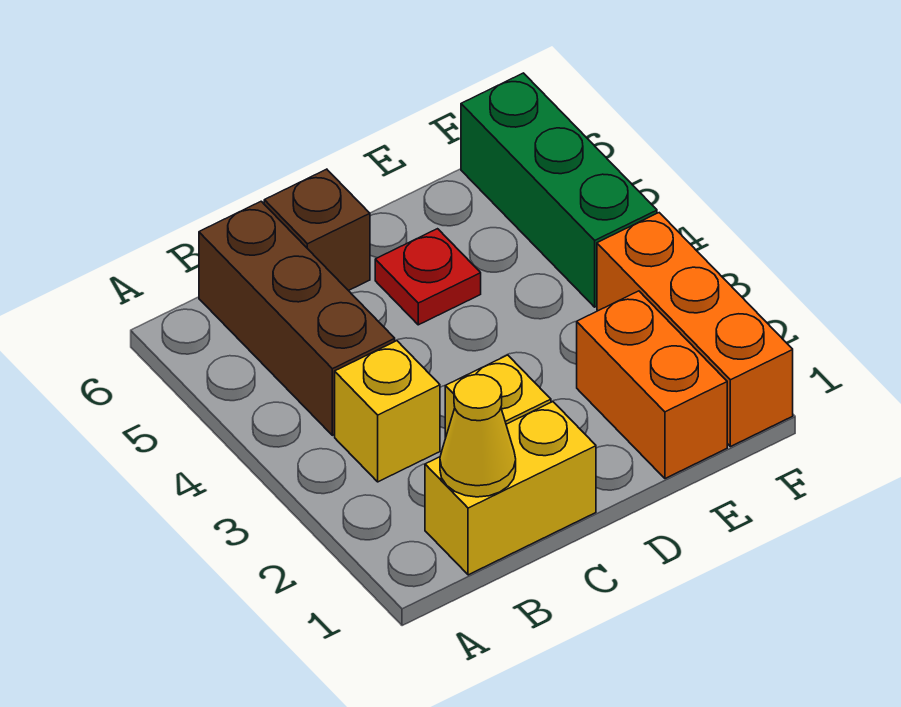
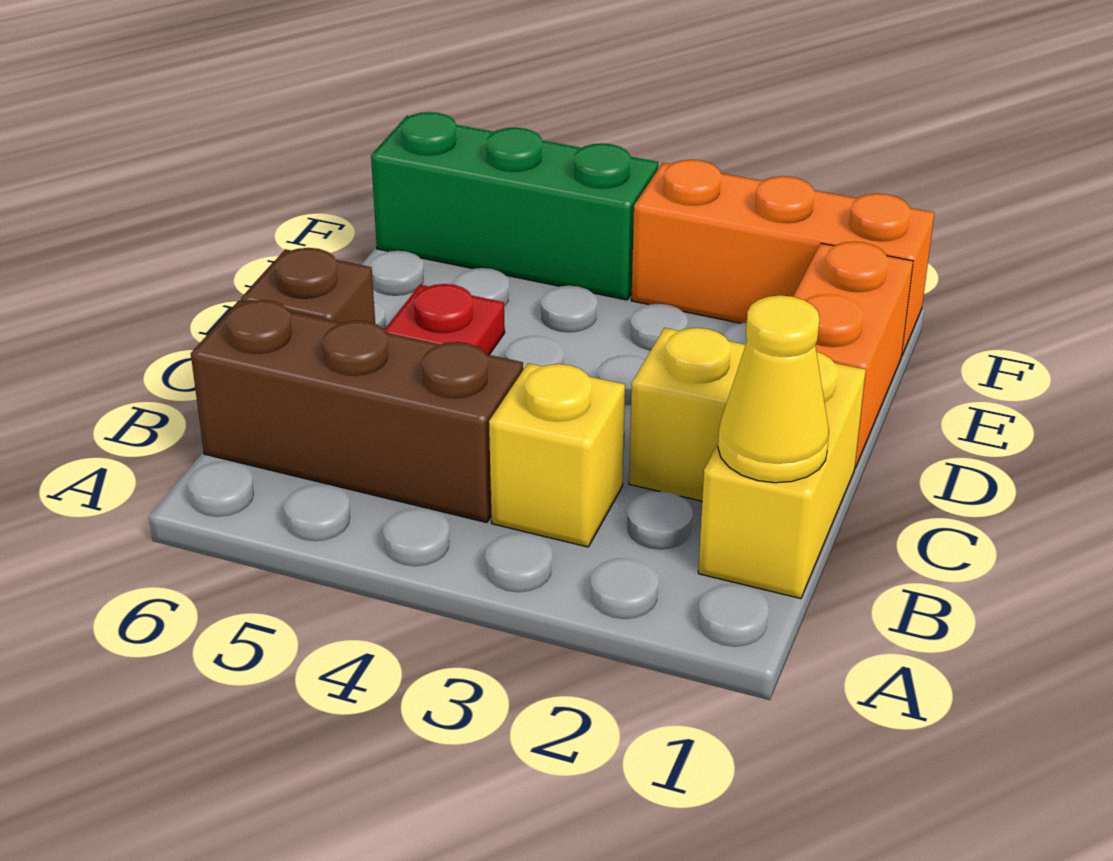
orange brick E1:E2 level 1 -> orange brick D1:E1 level 1

